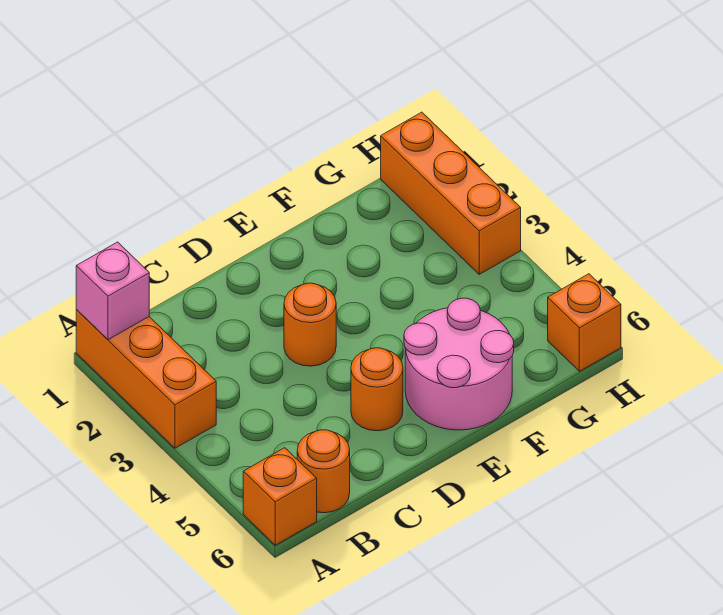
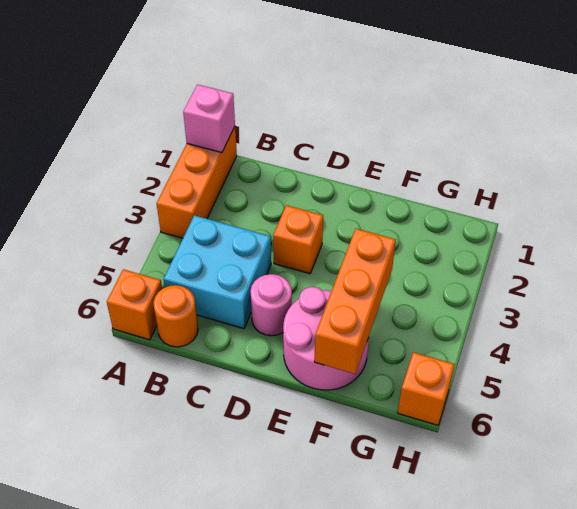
none -> cyan brick B4:C5 level 1
orange round brick D3 level 1 -> orange brick D3 level 1
orange round brick D5 level 1 -> pink round brick D5 level 1
orange brick H1:H3 level 1 -> orange brick F4:F6 level 2

